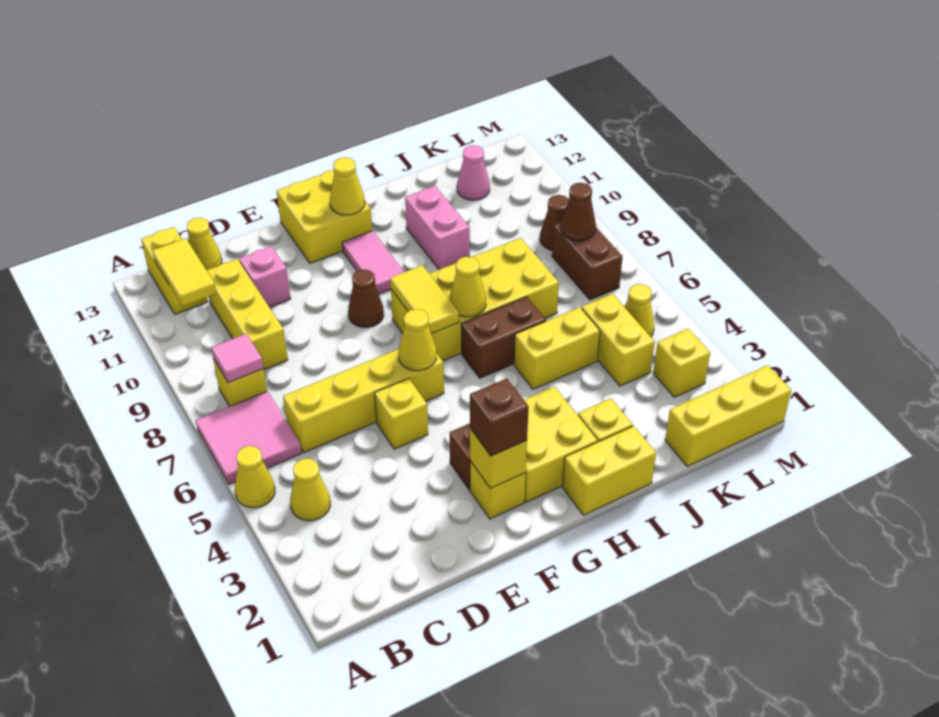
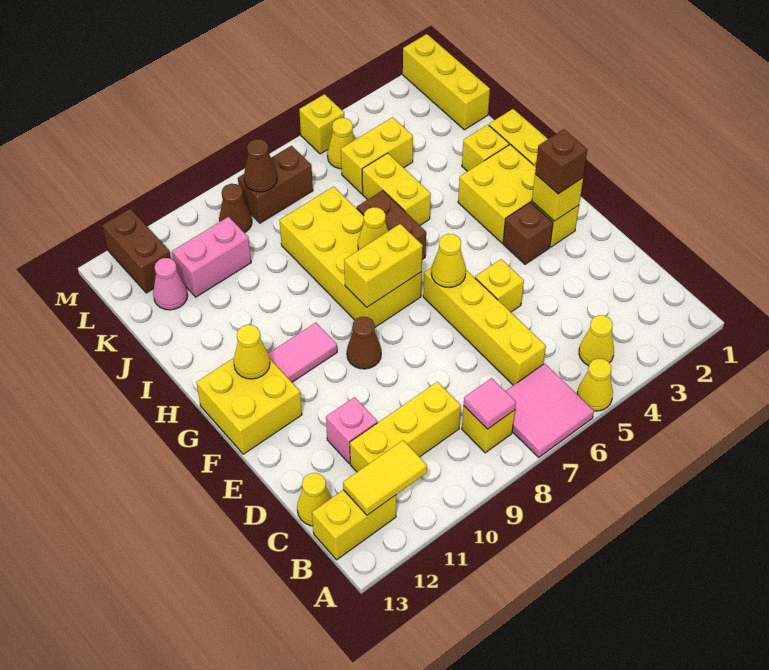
yellow tile G7:G8 level 2 -> yellow brick G7:G8 level 2
pink brick I10:I11 level 1 -> pink brick K10:K11 level 1
yellow brick L3 level 1 -> yellow brick M5 level 1
none -> brown brick L12:M12 level 1

